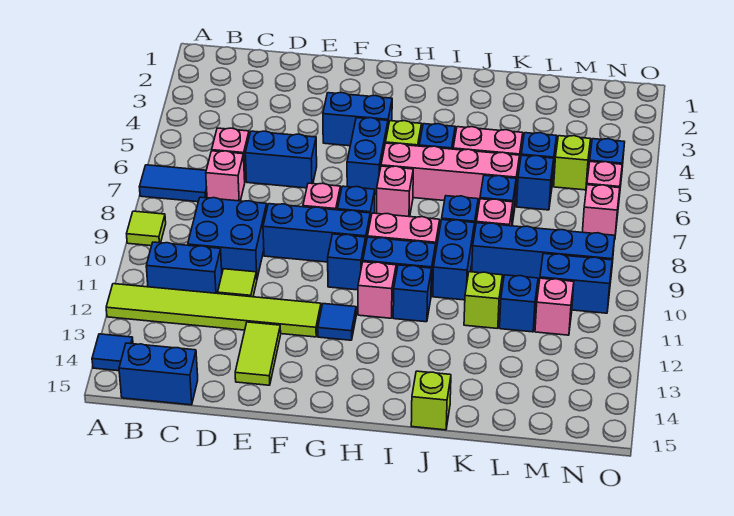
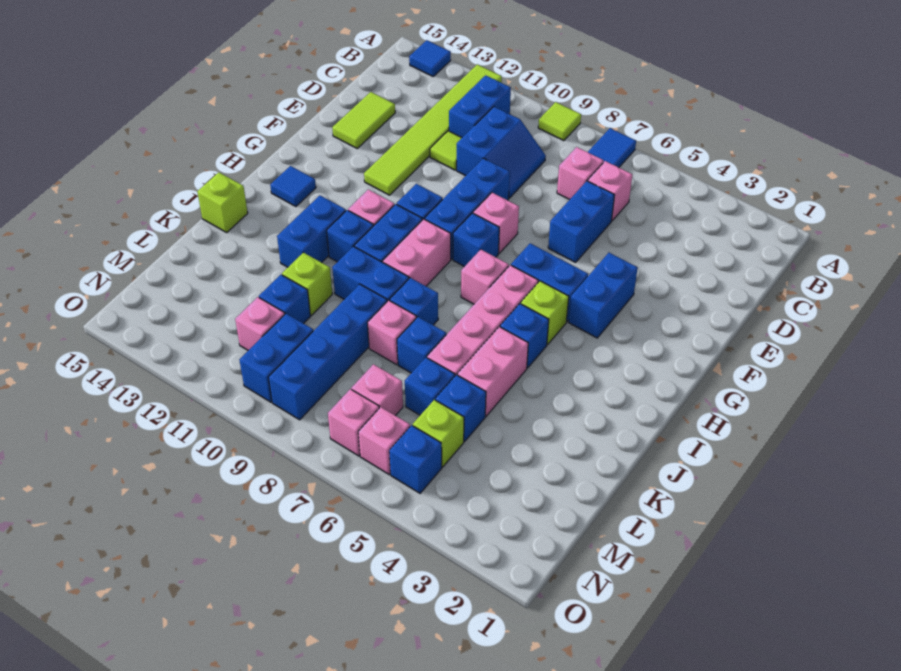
blue brick B15:C15 level 1 -> blue brick I12:J12 level 1
blue brick C9:D10 level 1 -> blue slope C9:D10 level 1 top 10
lime tile E13:E14 level 1 -> lime tile D14:E14 level 1
blue tile G12 level 1 -> blue tile H14 level 1
none -> pink brick M7 level 1

